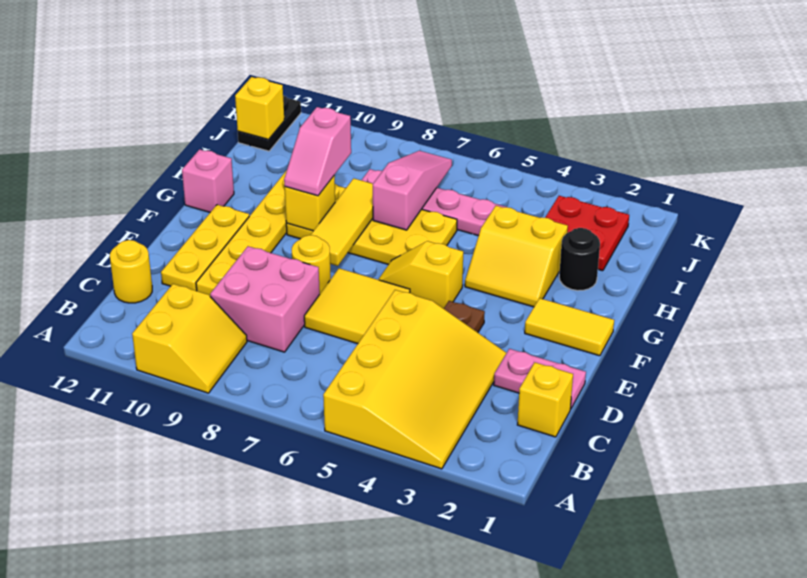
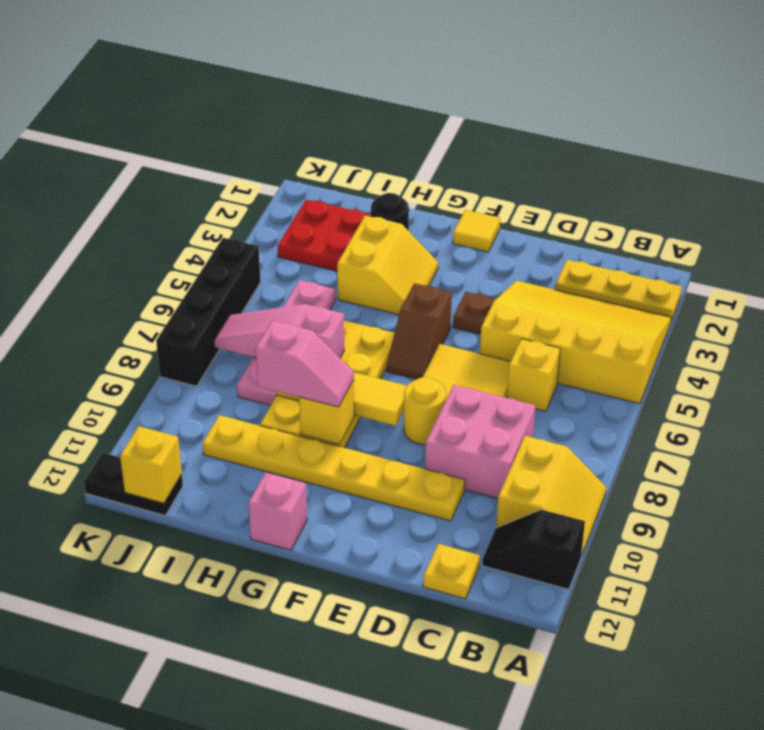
yellow slope A9:B10 level 1 top 10 -> yellow slope A9:B10 level 1 top B
none -> black slope A11:B11 level 1 top A
yellow brick C1 level 1 -> yellow brick C6 level 1
yellow round brick C12 level 1 -> yellow plate C12 level 1
pink plate D1:D2 level 1 -> none
yellow plate D11:F11 level 1 -> yellow plate A2:C2 level 1
yellow tile F1:F2 level 1 -> yellow tile F1 level 1
yellow slope F5:F6 level 1 top 5 -> brown slope F5:F6 level 1 top 5
none -> black brick K5:K8 level 1

